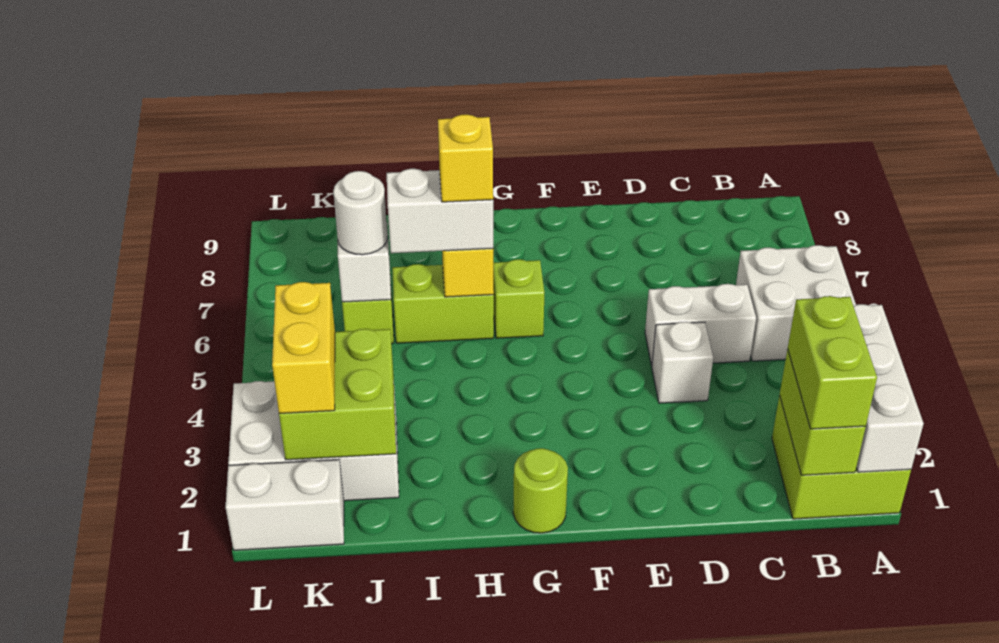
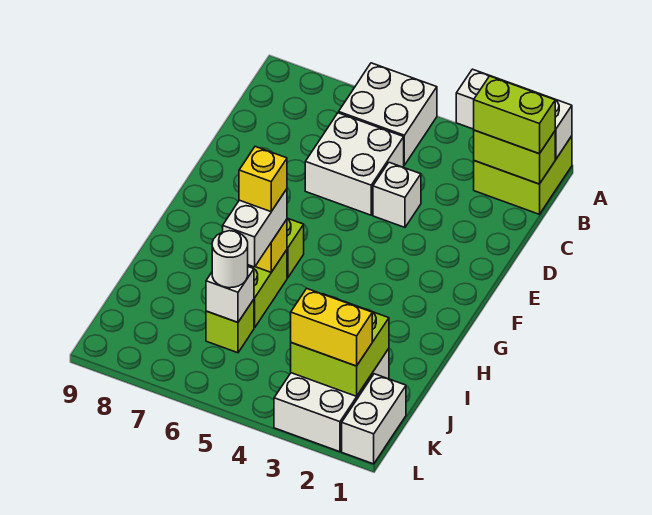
white brick C5:D5 level 1 -> white brick C5:D6 level 1
lime round brick G1 level 1 -> none

